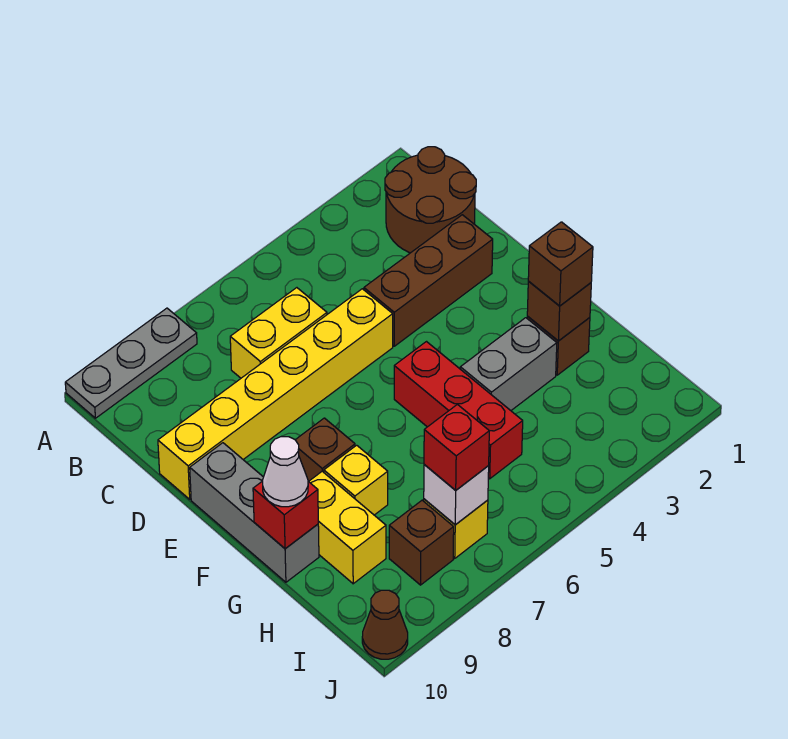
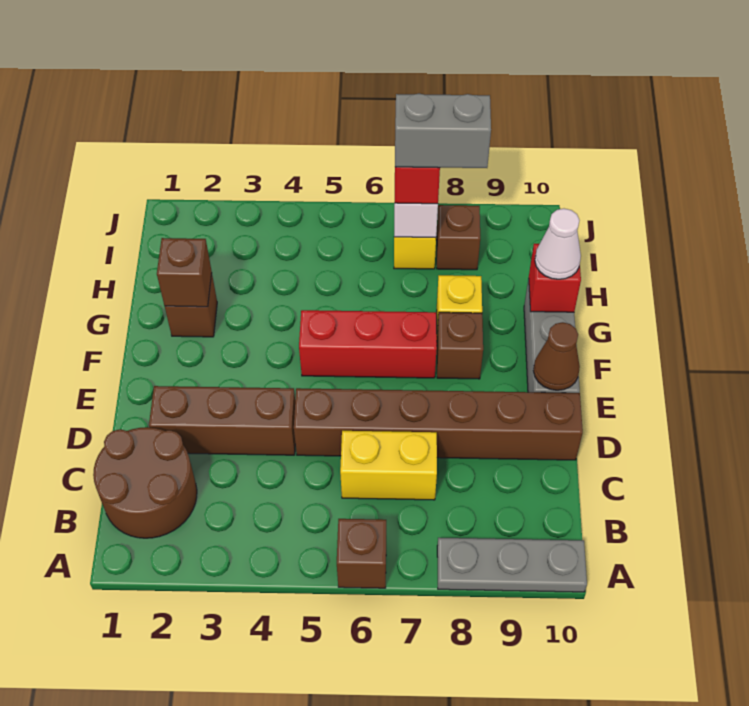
yellow brick D5:D10 level 1 -> brown brick D5:D10 level 1
red brick F5:H5 level 1 -> red brick F5:F7 level 1
brown brick G2 level 3 -> brown brick A6 level 1
grey brick G3:G4 level 1 -> grey brick I7:I8 level 4
yellow brick G9:H9 level 1 -> none
brown cone J10 level 1 -> brown cone E10 level 2

